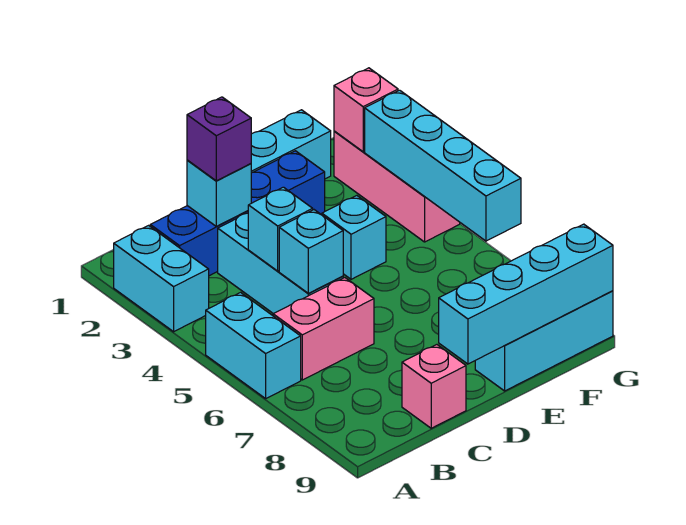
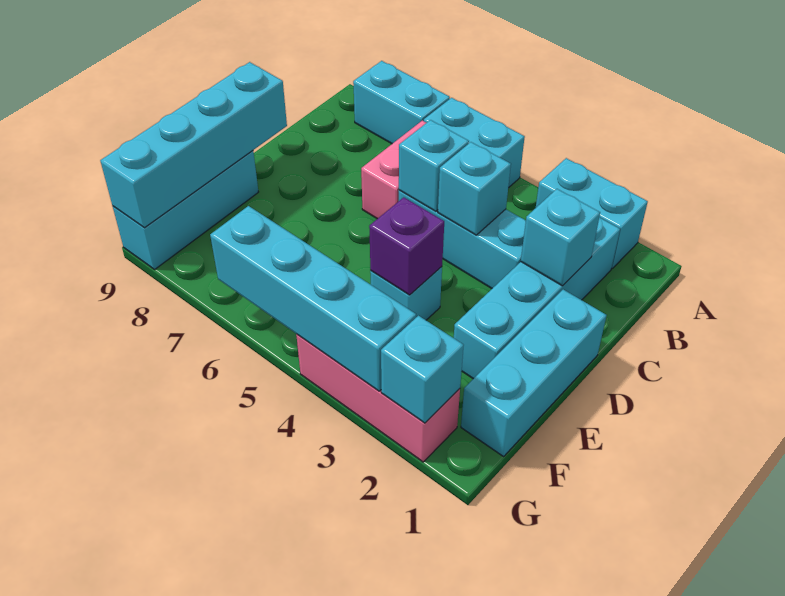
none -> cyan brick A7:A8 level 1
blue brick B2:E2 level 1 -> cyan brick B2:E2 level 1
purple brick C2 level 3 -> purple brick E4 level 2
pink brick C9 level 1 -> none
pink brick G2 level 2 -> cyan brick G2 level 2

